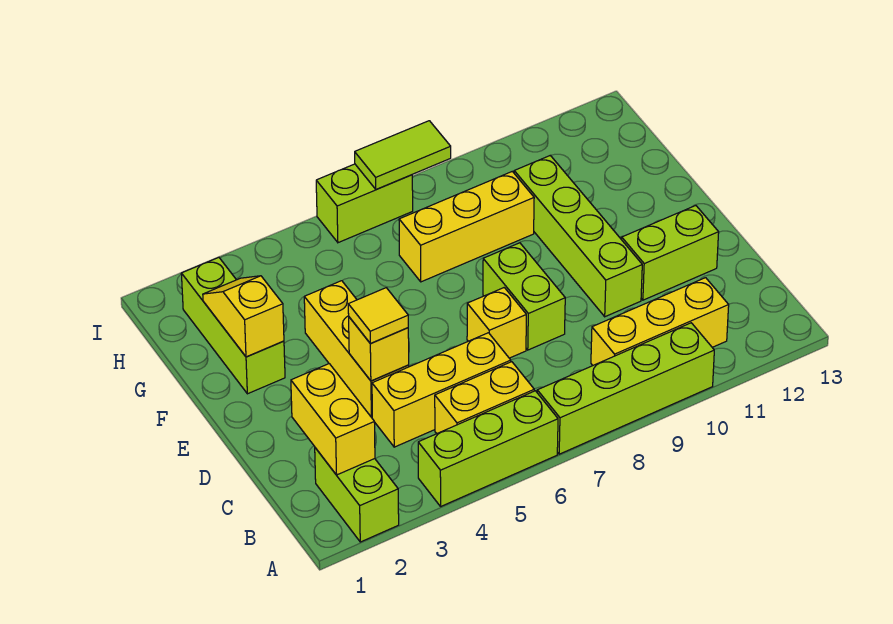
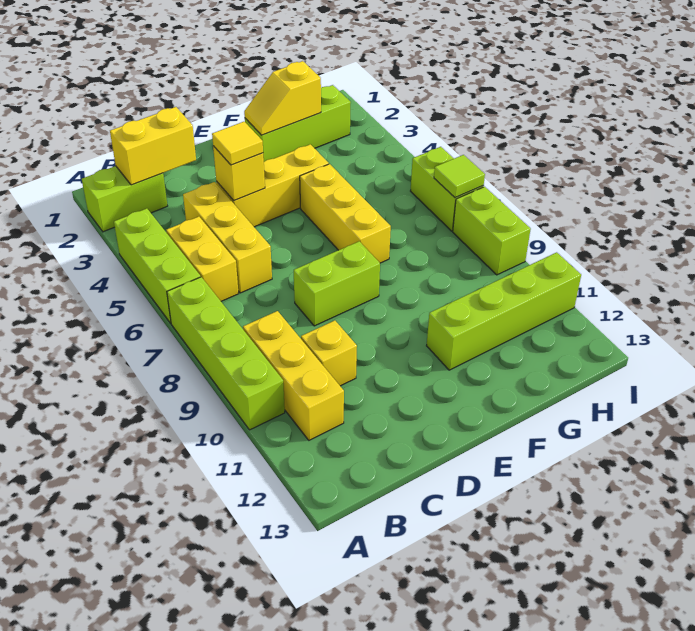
yellow brick D7 level 1 -> yellow brick C10 level 1
lime brick D10:G10 level 1 -> lime brick F11:I11 level 1
lime brick D11:D12 level 1 -> lime brick I8:I9 level 1
yellow slope F2:G2 level 2 top F -> yellow slope F2:G2 level 2 top G
yellow brick G7:G9 level 1 -> yellow brick F5:F7 level 1
lime tile I7:I8 level 2 -> lime tile I7 level 2

